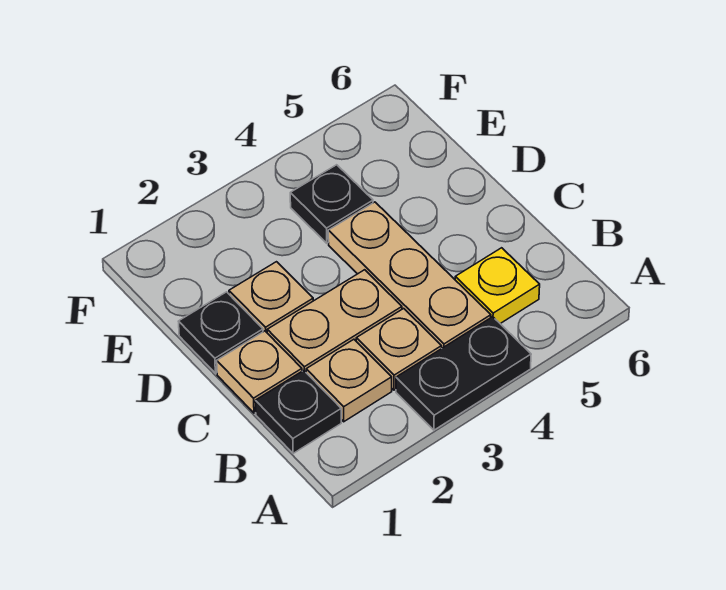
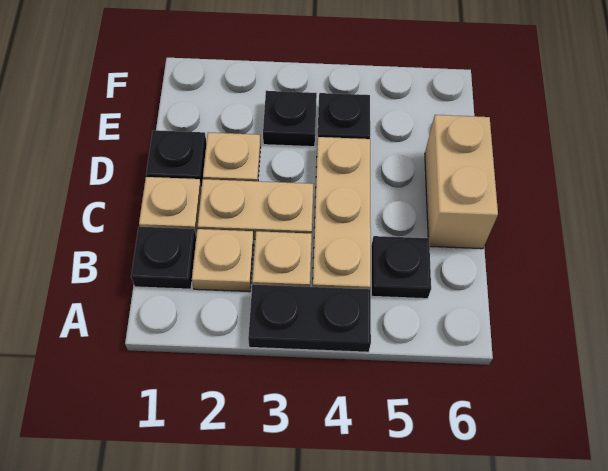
yellow plate B5 level 1 -> black plate B5 level 1
none -> tan brick C6:D6 level 1
none -> black plate E3 level 1

